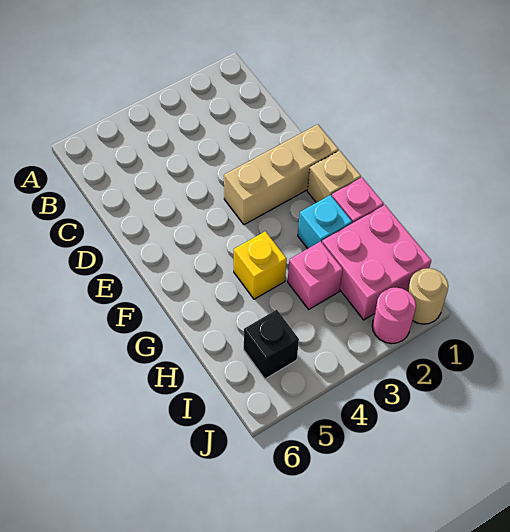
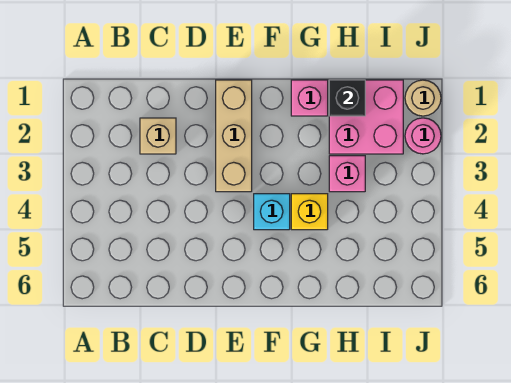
tan brick F1 level 1 -> tan brick C2 level 1
cyan brick G2 level 1 -> cyan brick F4 level 1
black brick I5 level 1 -> black brick H1 level 2

